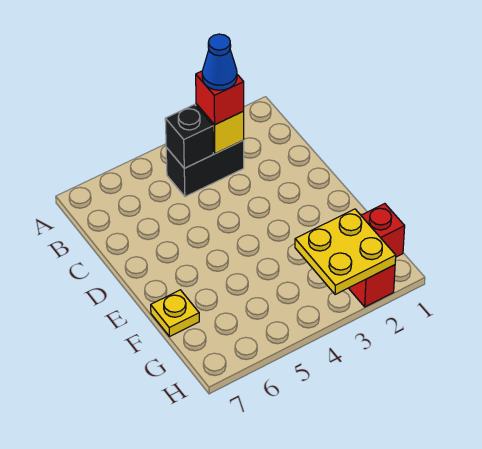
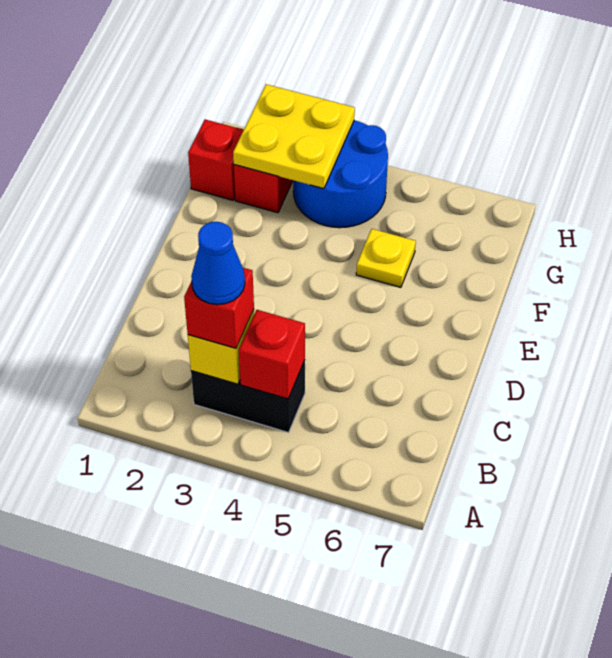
black brick B4 level 2 -> red brick B4 level 2
yellow plate F7 level 1 -> yellow plate F5 level 1
none -> blue round brick G3:H4 level 1

